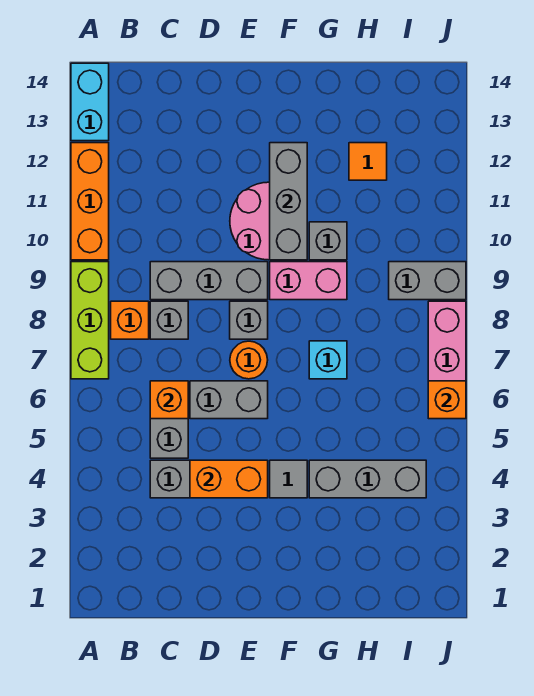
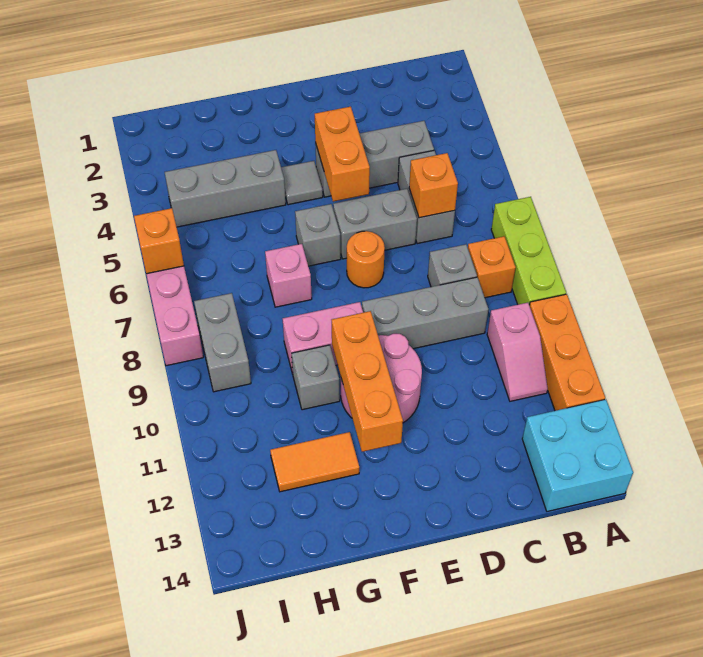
cyan brick A13:A14 level 1 -> cyan brick A13:B14 level 1
none -> pink slope B10:B11 level 1 top 10
orange brick D4:E4 level 2 -> orange brick E4:E5 level 2
grey brick E8 level 1 -> grey brick F6 level 1
grey brick F10:F12 level 2 -> orange brick F10:F12 level 2
cyan brick G7 level 1 -> pink brick G7 level 1
orange tile H12 level 1 -> orange tile G12:H12 level 1
grey brick I9:J9 level 1 -> grey brick I8:I9 level 1

